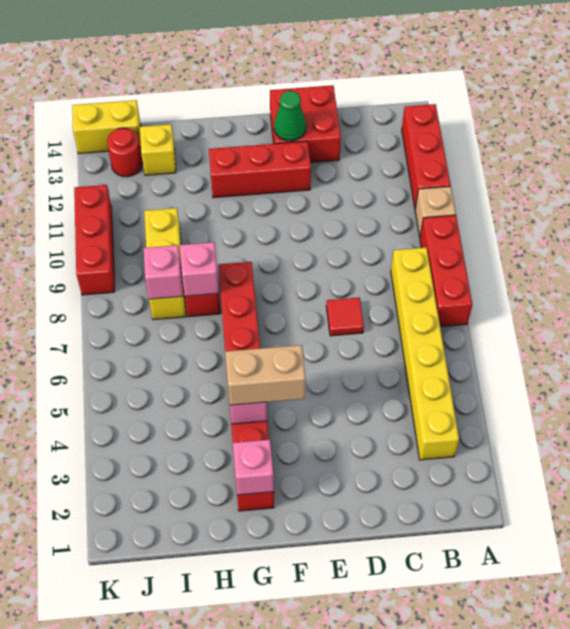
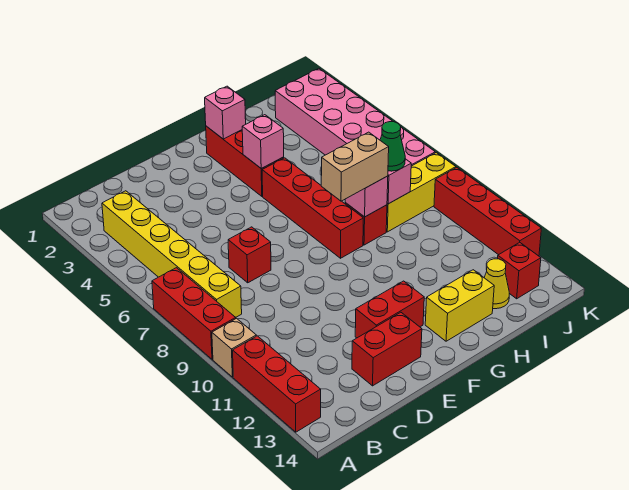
red tile D7 level 1 -> red brick D7 level 1
red brick D13:E14 level 1 -> red brick D13:E13 level 1
red brick E12:G12 level 1 -> red brick E12:F12 level 1
green cone E13 level 2 -> green cone I8 level 3
tan brick F4:G4 level 3 -> tan brick G8:H8 level 3
yellow brick I8:I10 level 1 -> yellow brick I8:K8 level 1
yellow brick I13 level 1 -> yellow cone I13 level 1
none -> pink brick J2:K7 level 1
red round brick J13 level 1 -> red brick J13 level 1
yellow brick J14:K14 level 1 -> yellow brick G13:H13 level 1
red brick K9:K11 level 1 -> red brick K9:K12 level 1

